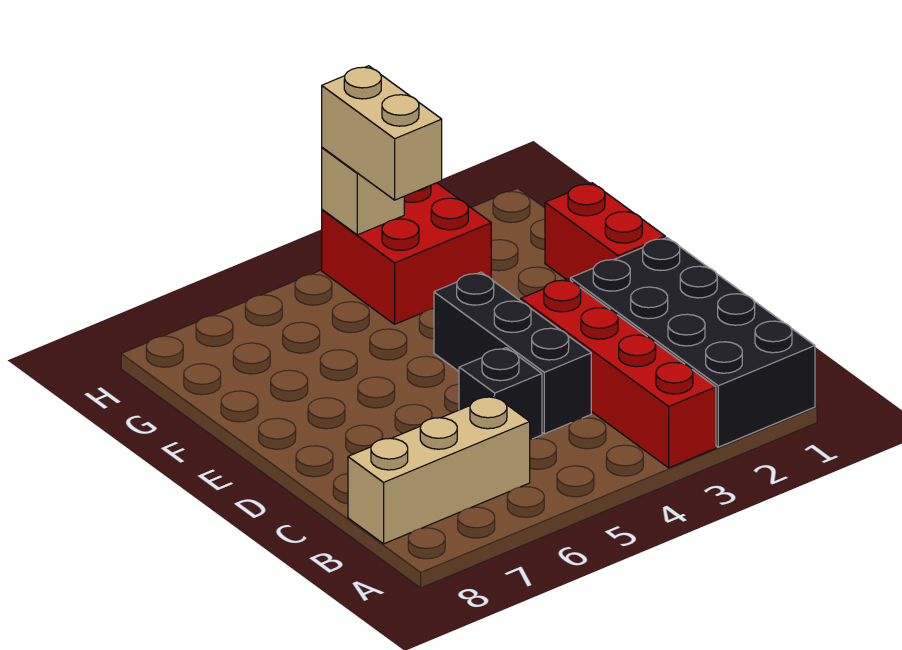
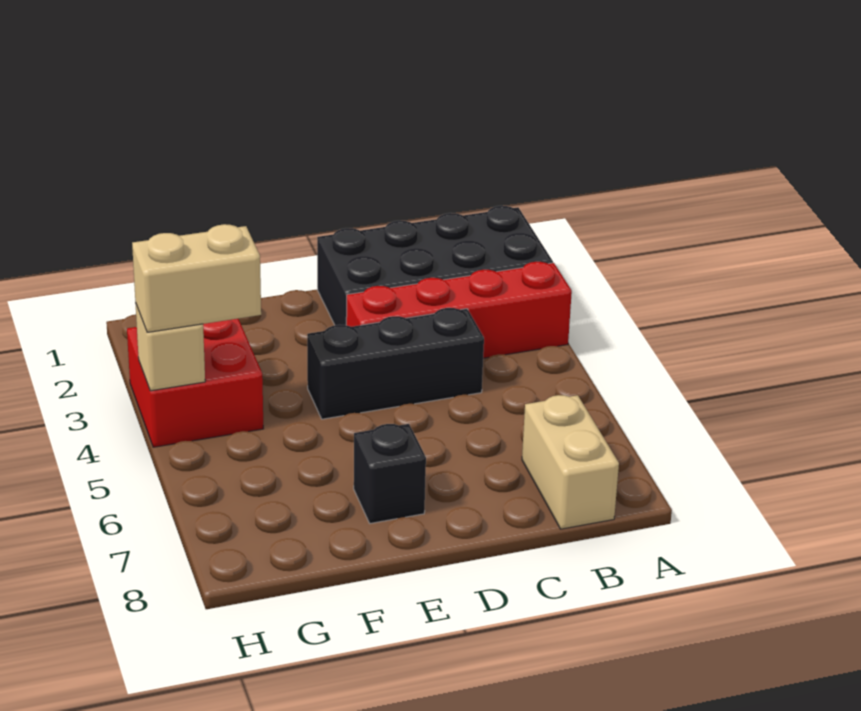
tan brick B6:B8 level 1 -> tan brick B7:B8 level 1
black brick C5 level 1 -> black brick E7 level 1
red brick E1:F1 level 1 -> none

